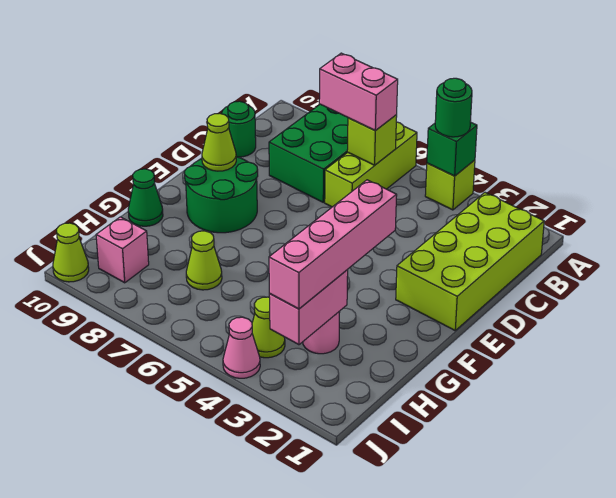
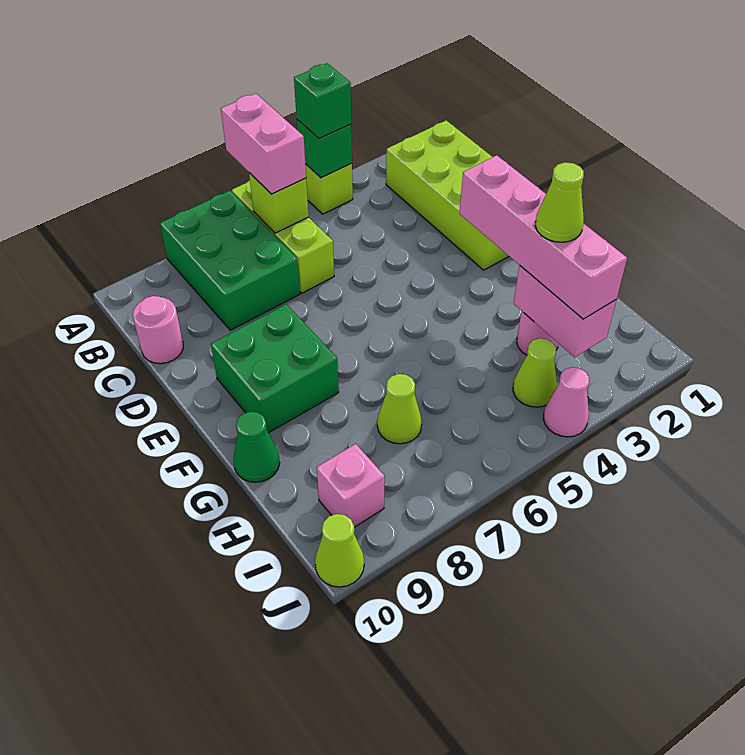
green round brick A4 level 3 -> green brick A4 level 3
pink brick B6:B7 level 3 -> pink brick A6:B6 level 3
green round brick C10 level 1 -> pink round brick C10 level 1
green round brick E8:F9 level 1 -> green brick E8:F9 level 1
lime cone E9 level 2 -> lime cone H3 level 4

